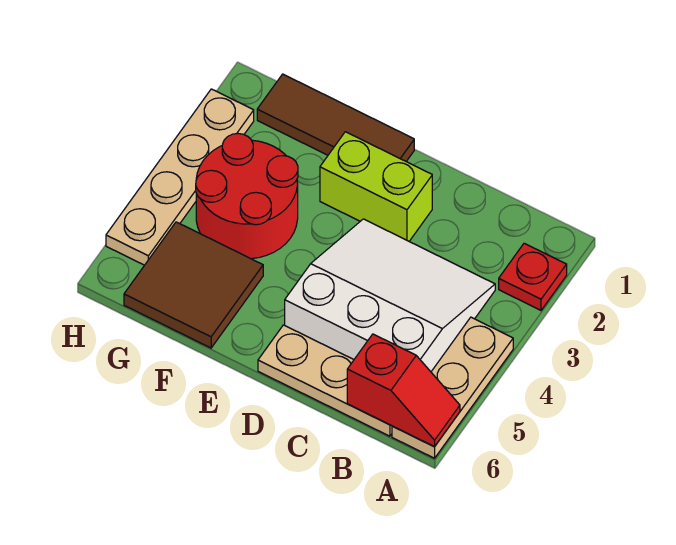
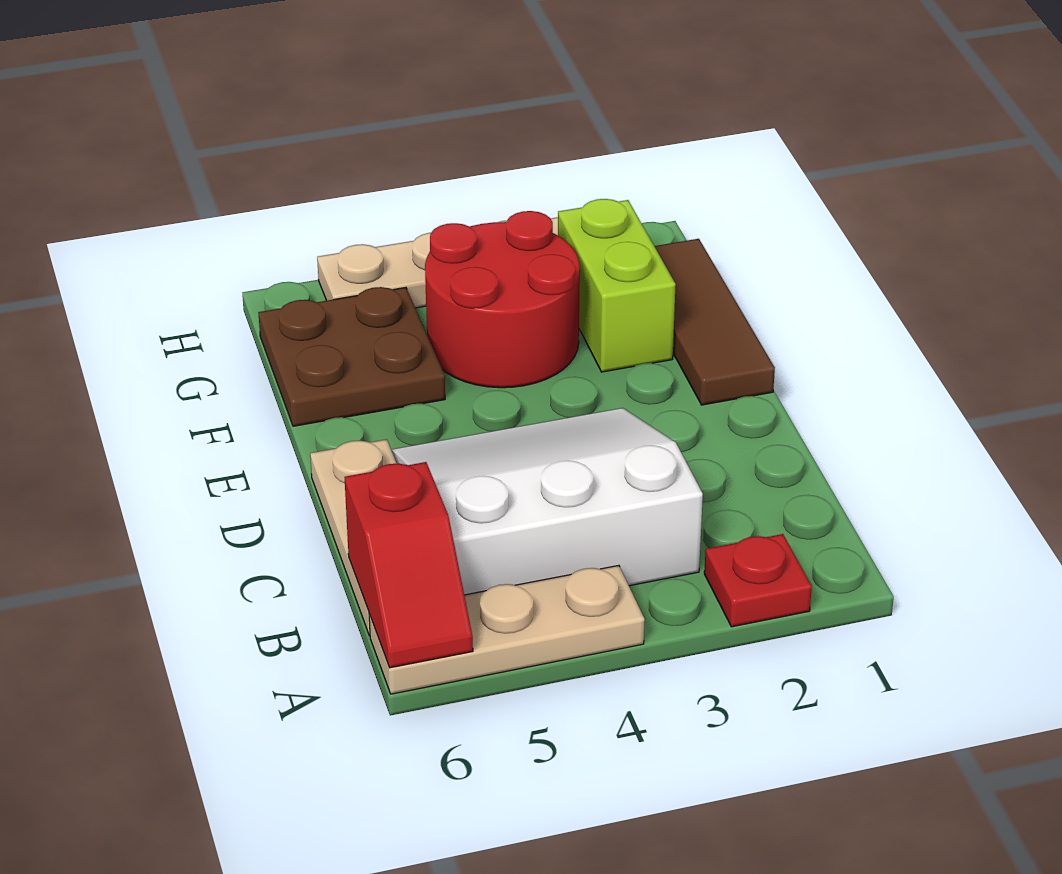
white slope B3:D5 level 1 top 5 -> white slope B3:D5 level 1 top B
lime brick D2:E2 level 1 -> lime brick F2:G2 level 1
brown tile F5:G6 level 1 -> brown plate F5:G6 level 1

